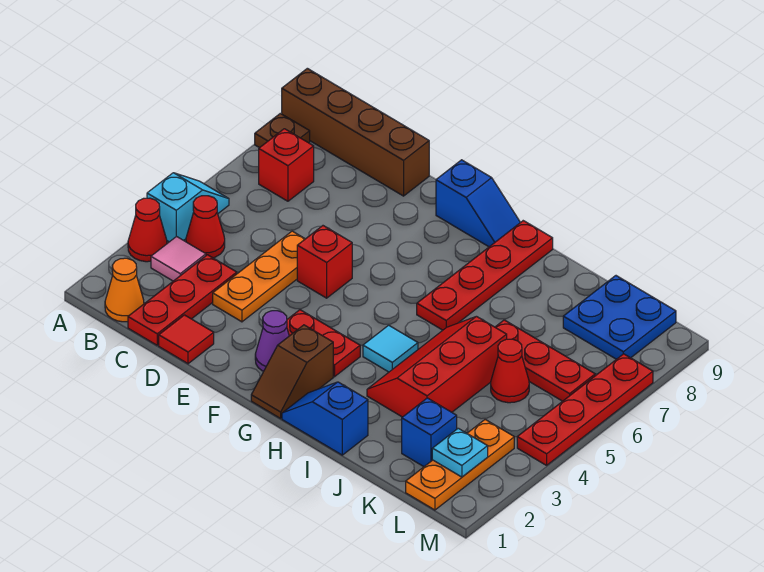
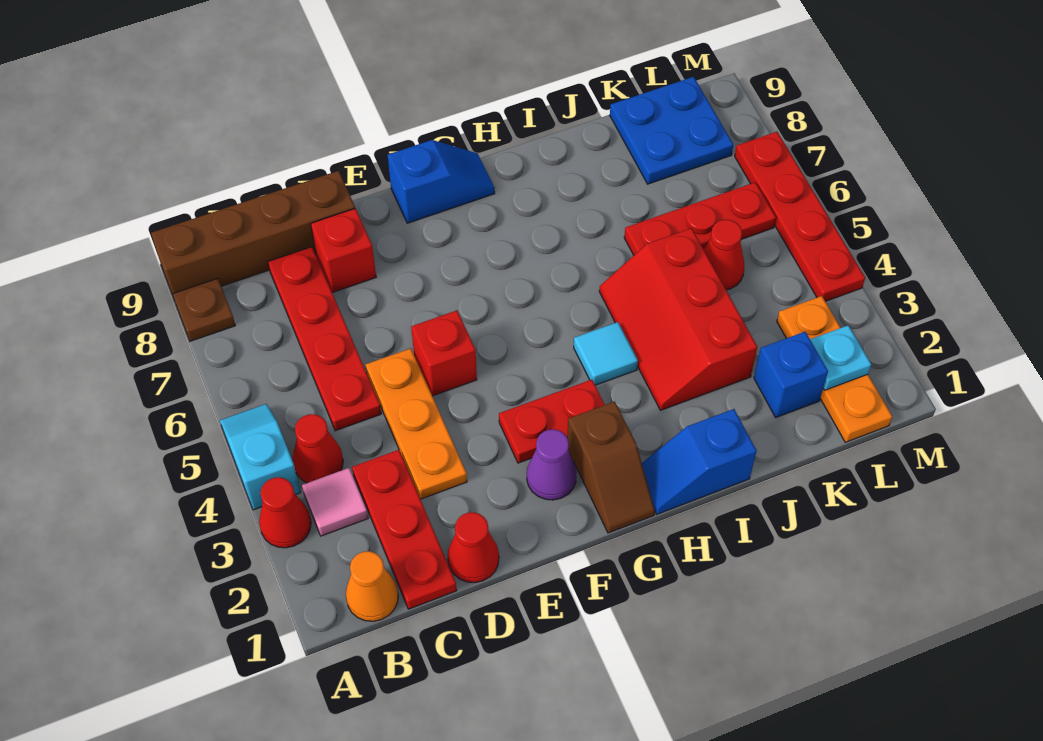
red brick B7 level 1 -> red brick D8 level 1
red tile D1 level 1 -> red cone D1 level 1
red plate H6:H9 level 1 -> red plate C5:C8 level 1

